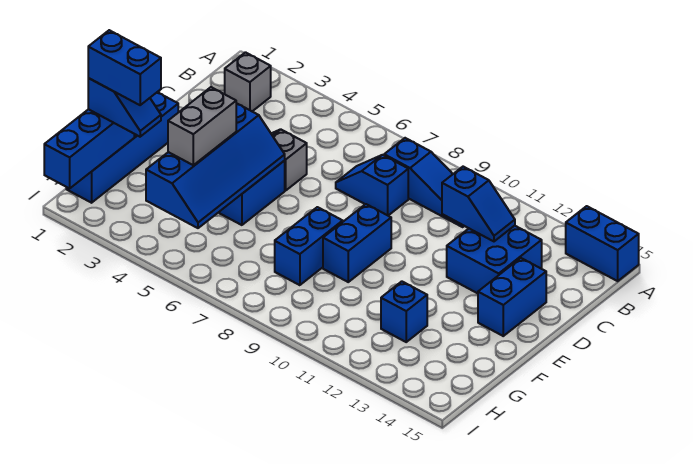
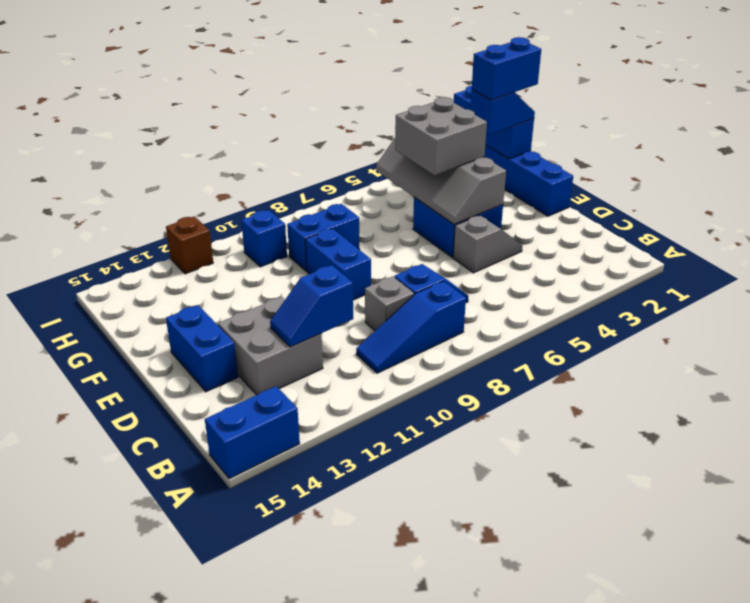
grey brick B2 level 1 -> grey brick C9 level 1
blue brick C12:D13 level 1 -> grey brick C12:D13 level 1
blue slope E4:H5 level 2 top 4 -> grey slope E4:H5 level 2 top 4
grey brick F4:G4 level 3 -> grey brick F4:G5 level 3
blue brick F8:G8 level 1 -> blue brick G8:G9 level 1
blue slope G1:G2 level 3 top 1 -> blue slope G1:G2 level 3 top 2
blue brick G12 level 1 -> blue brick H10 level 1
none -> brown brick I12 level 1

